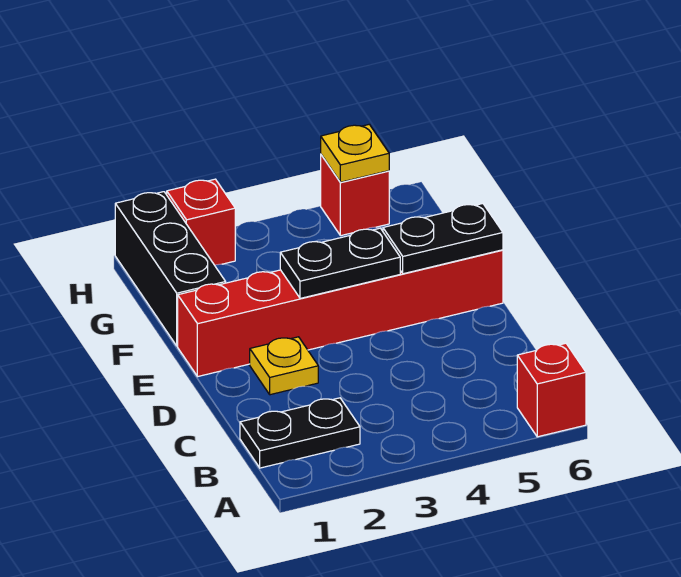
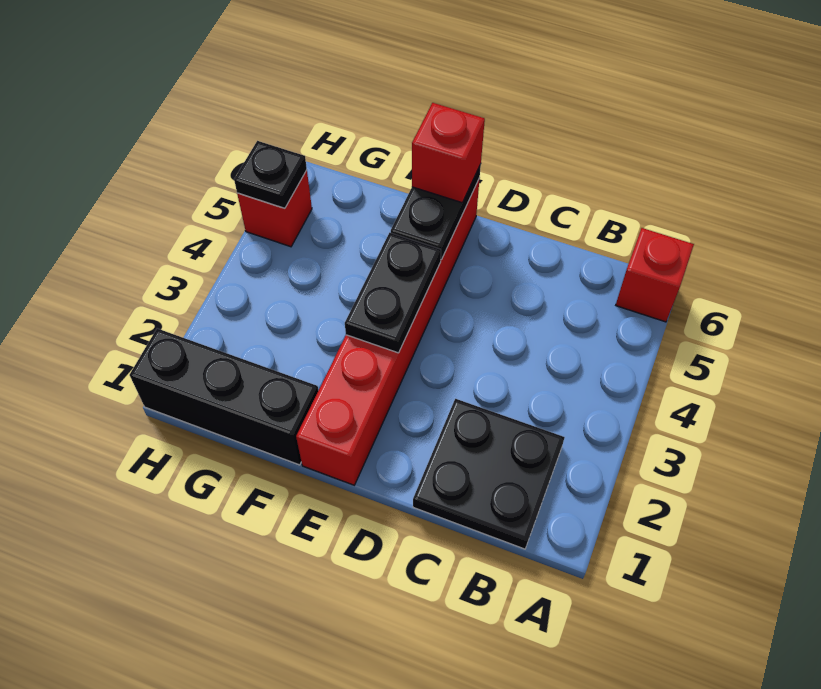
black plate B1:B2 level 1 -> black plate B1:C2 level 1
yellow plate D2 level 1 -> none
red brick H2 level 1 -> red brick E6 level 3
yellow plate H5 level 2 -> black plate H5 level 2

